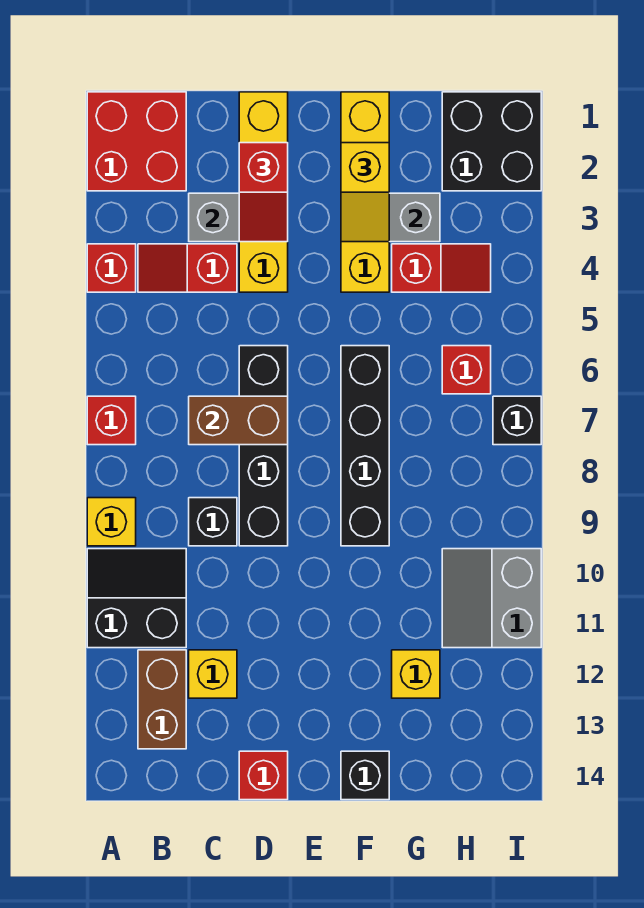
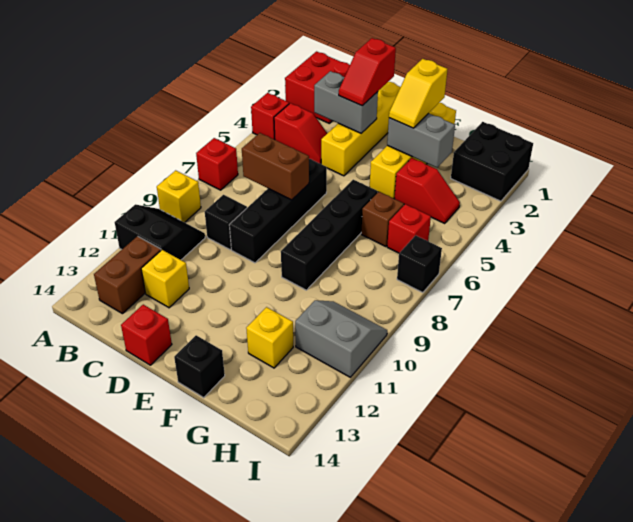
red slope B4:C4 level 1 top C -> red slope B4:C4 level 1 top B
none -> brown brick G6 level 1
grey slope H10:I11 level 1 top I -> grey slope H10:I11 level 1 top 11

